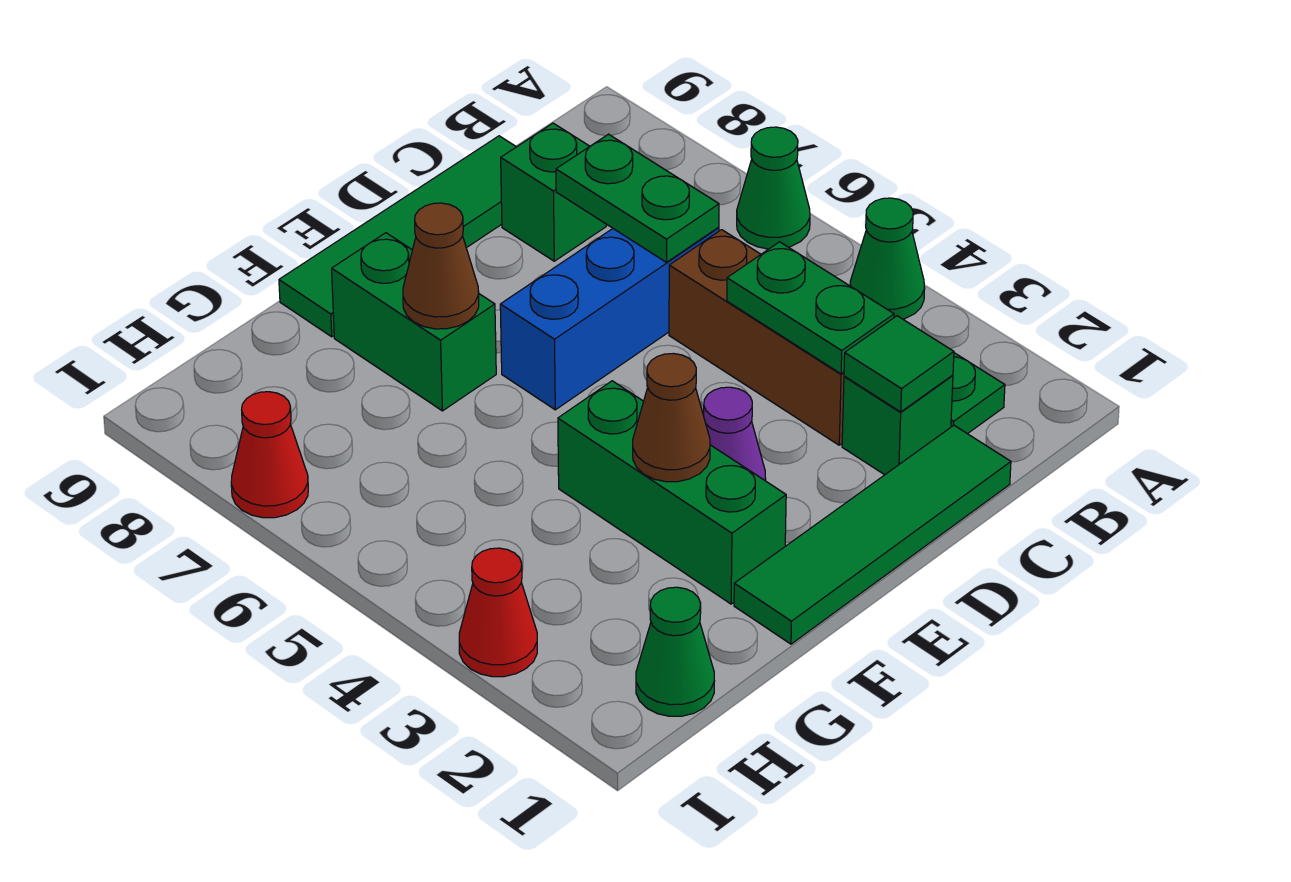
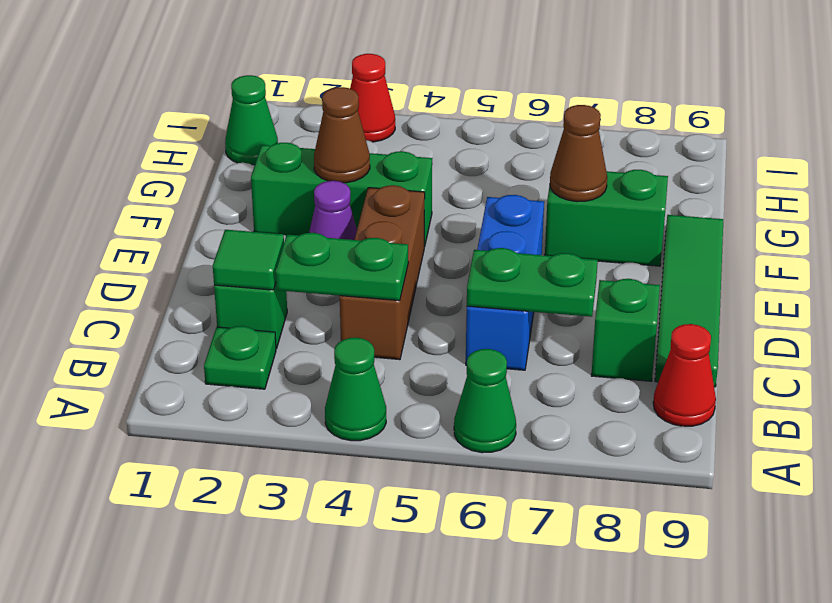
green tile C1:F1 level 1 -> none
brown brick C3:C5 level 1 -> brown brick C4:E4 level 1
red cone I7 level 1 -> red cone B9 level 1

